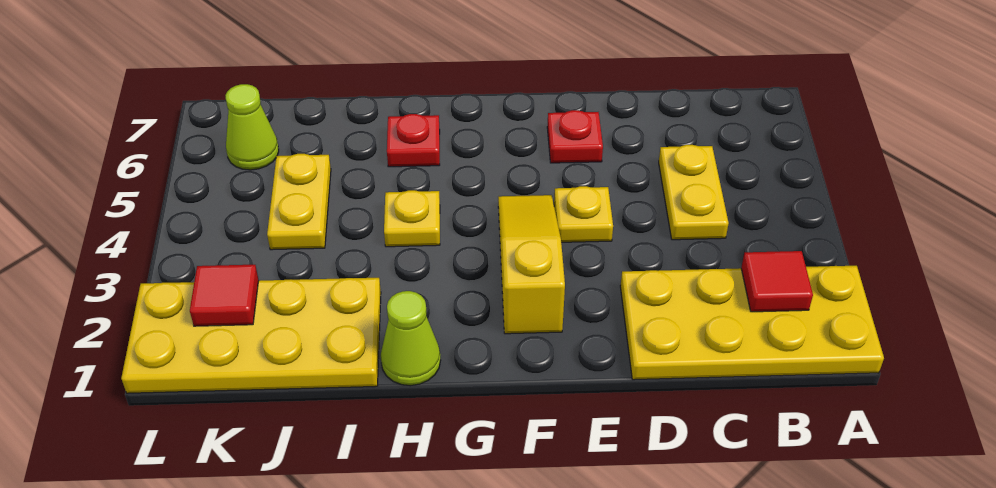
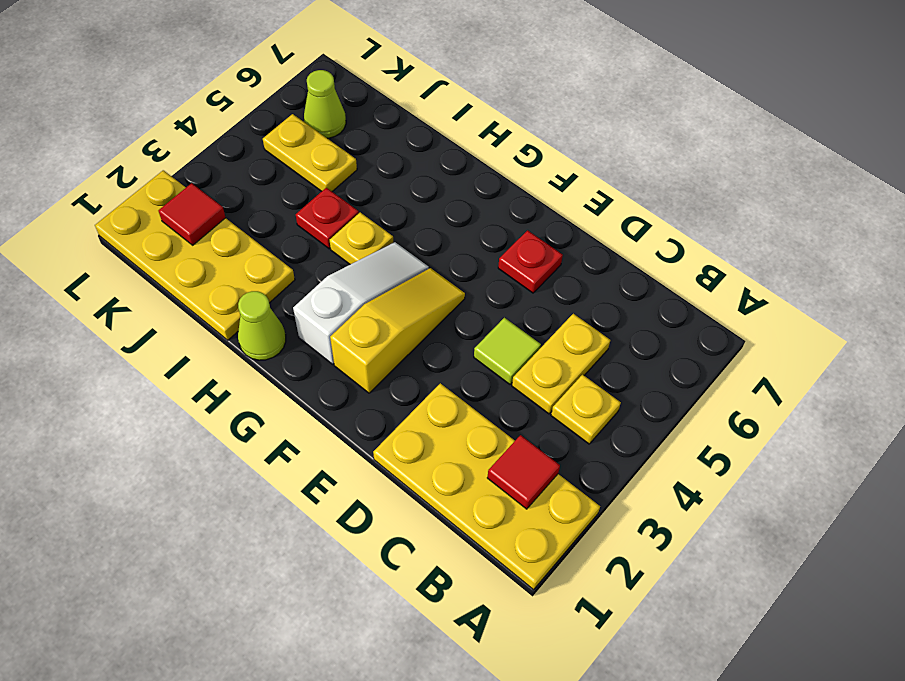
none -> lime tile D4 level 1
yellow plate E4 level 1 -> yellow plate B4 level 1
none -> white slope G2:G4 level 1 top 2
red plate H6 level 1 -> red plate I4 level 1
yellow plate J4:J5 level 1 -> yellow plate J5:K5 level 1

